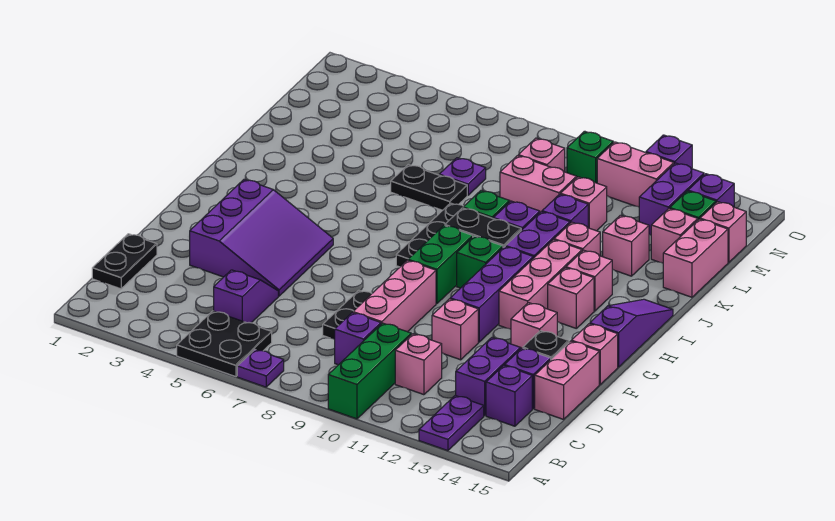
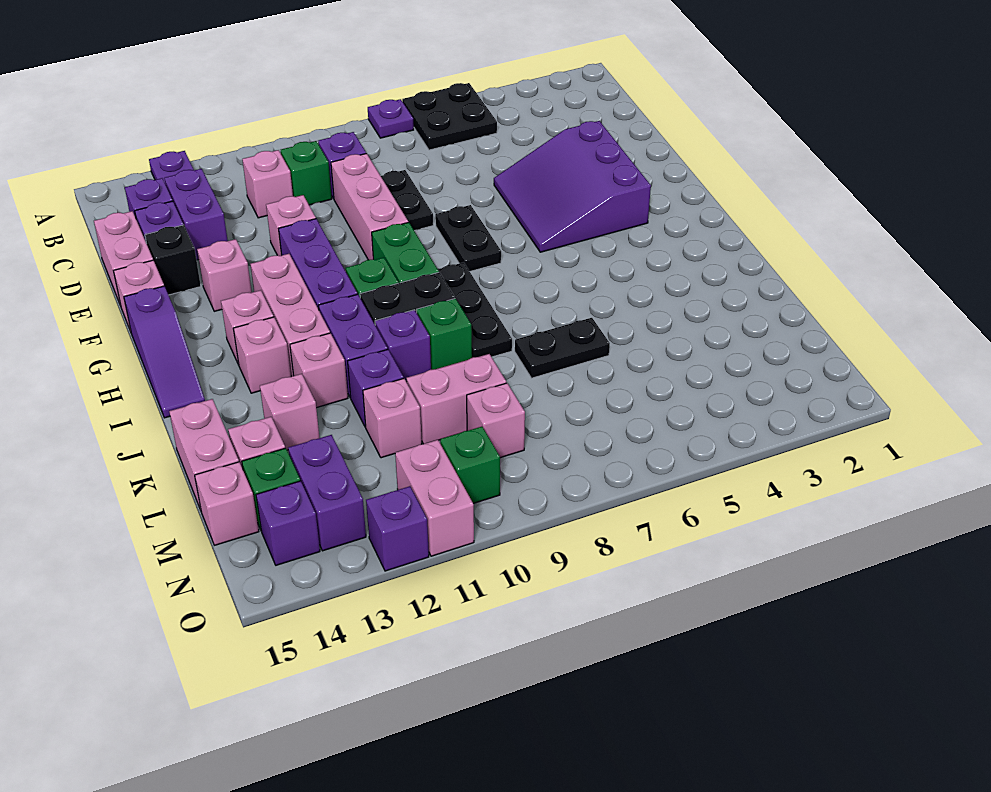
green brick A10:C10 level 1 -> green brick C10 level 1
black plate C1:D1 level 1 -> black plate F7:G7 level 1
purple slope C5:D5 level 1 top C -> none
purple plate L7 level 1 -> none
pink brick N11:N12 level 1 -> pink brick N11:O11 level 1

